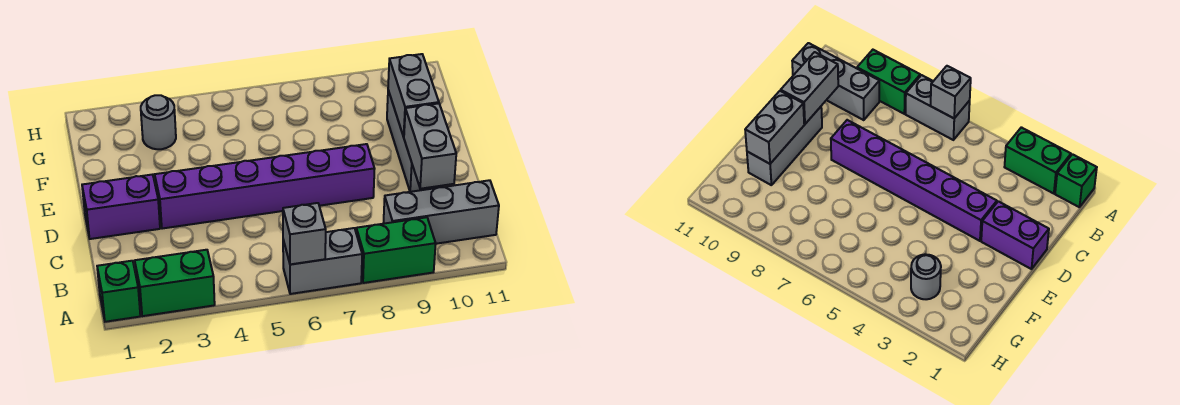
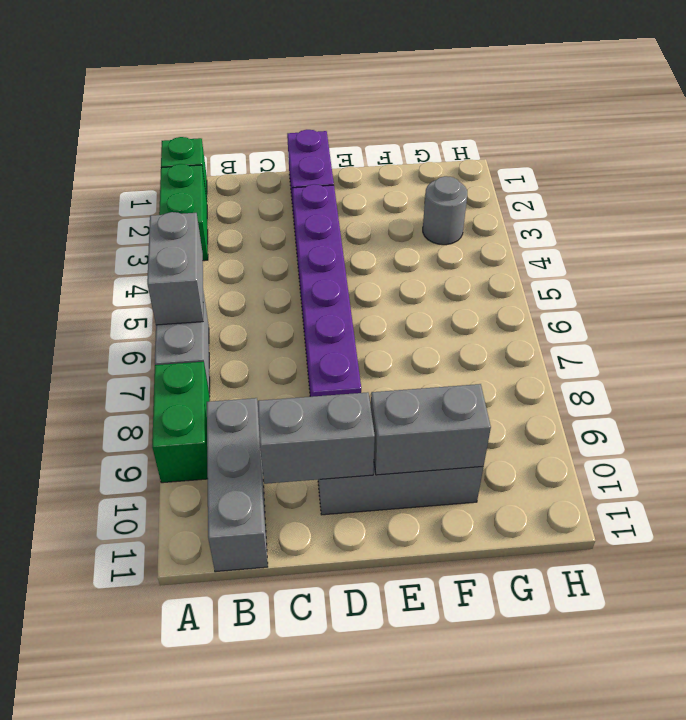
grey brick A6 level 2 -> grey brick A5:A6 level 2

